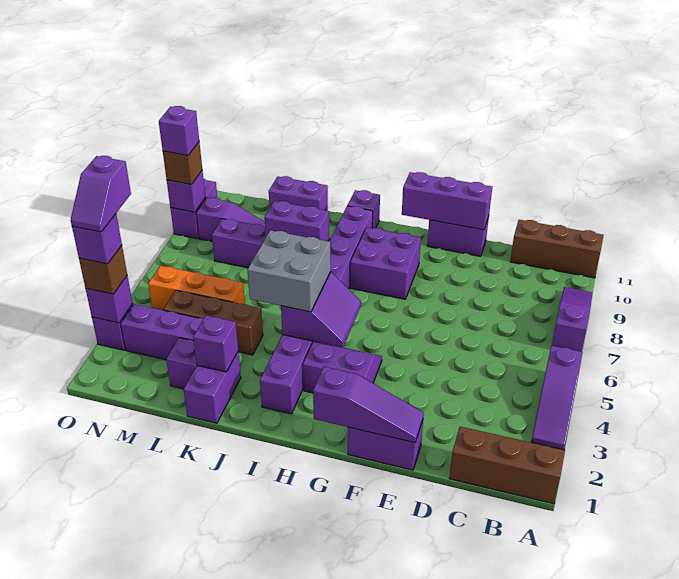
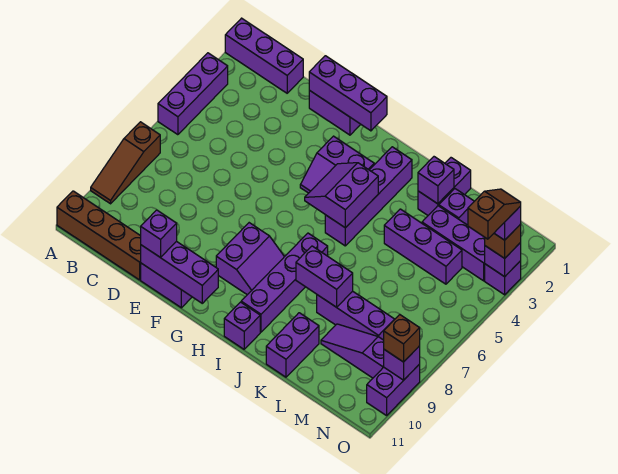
brown brick A1:C1 level 1 -> purple brick A1:C1 level 1
purple slope A3:A5 level 1 top 5 -> purple brick A3:A5 level 1
purple slope A7:A9 level 1 top 7 -> brown slope A7:A9 level 1 top 7
brown brick A11:C11 level 1 -> brown brick A11:D11 level 1
purple slope E1:G1 level 2 top G -> purple brick E1:G1 level 2
purple brick G8:H9 level 1 -> purple slope G8:H9 level 1 top G
grey brick I4:J5 level 3 -> none
brown brick K4:M4 level 1 -> purple brick K4:M4 level 1
purple brick K11:L11 level 1 -> purple brick K10:K11 level 1
orange brick L5:N5 level 1 -> none
purple slope O3:O4 level 5 top 4 -> brown slope O3:O4 level 5 top 4
purple brick O9 level 4 -> purple brick E11 level 3

